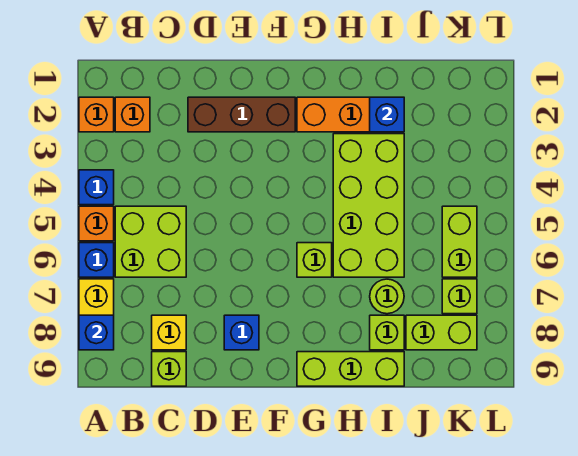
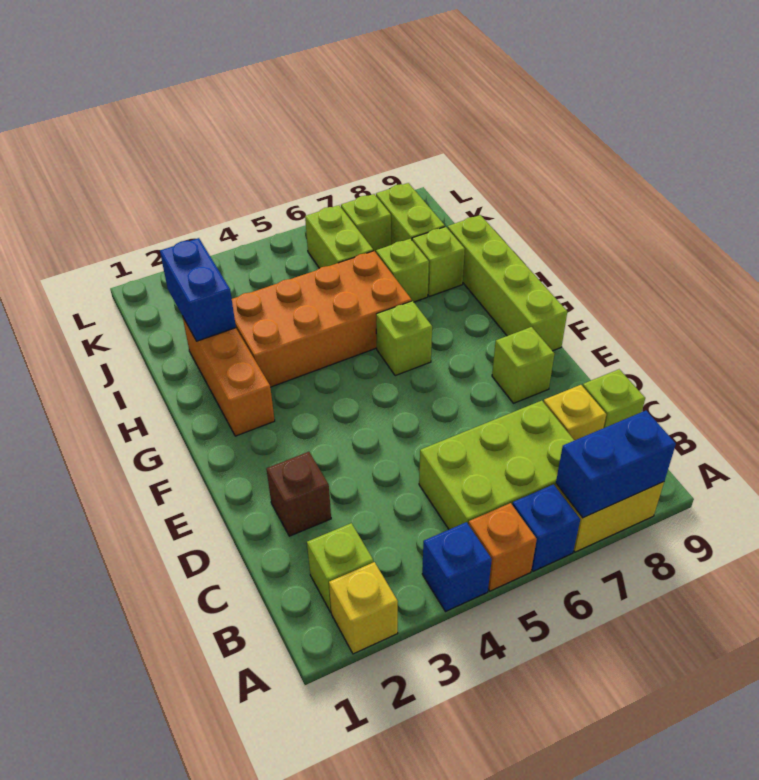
orange brick A2 level 1 -> yellow brick A2 level 1
blue brick A8 level 2 -> blue brick A7:A8 level 2
orange brick B2 level 1 -> lime brick B2 level 1
lime brick B5:C6 level 1 -> lime brick B5:C7 level 1
brown brick D2:F2 level 1 -> brown brick D2 level 1
blue brick E8 level 1 -> lime brick E8 level 1
lime brick G9:I9 level 1 -> lime brick F9:I9 level 1
lime brick H3:I6 level 1 -> orange brick H3:I6 level 1
blue brick I2 level 2 -> blue brick I2:J2 level 2
lime round brick I7 level 1 -> lime brick I7 level 1
lime brick K5:K6 level 1 -> lime brick J6:K6 level 1

